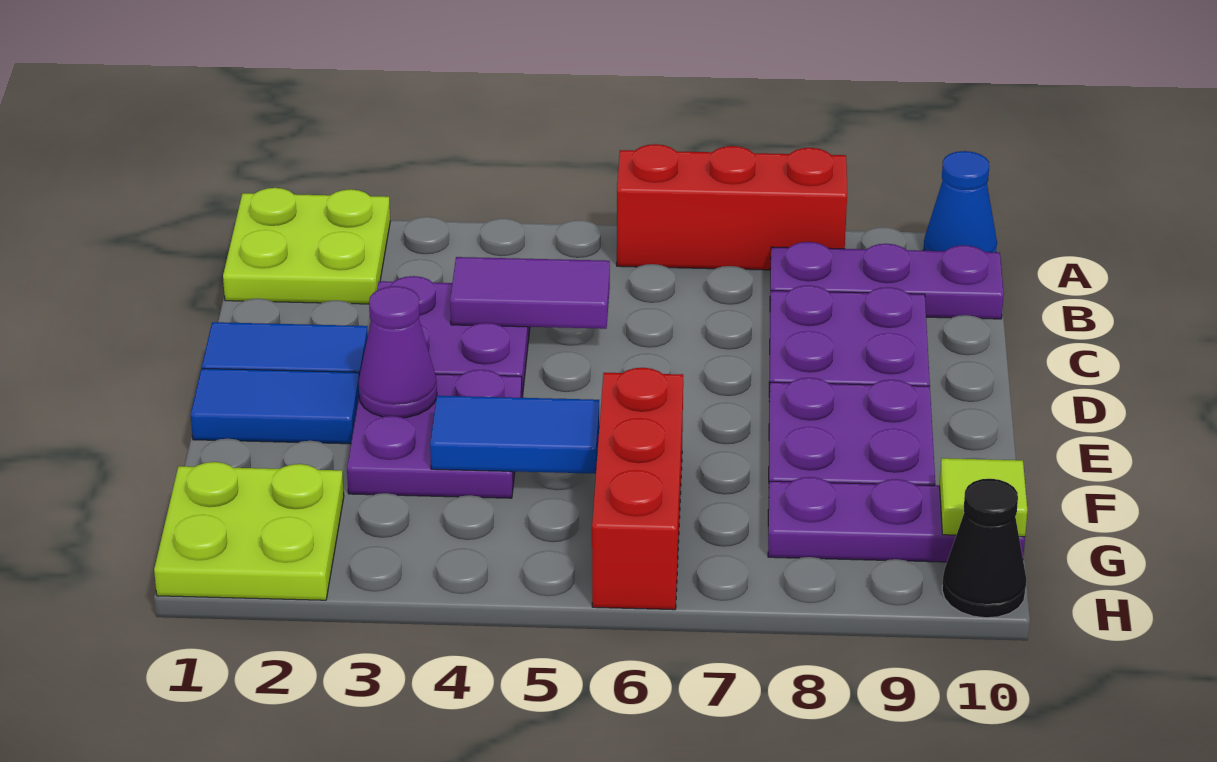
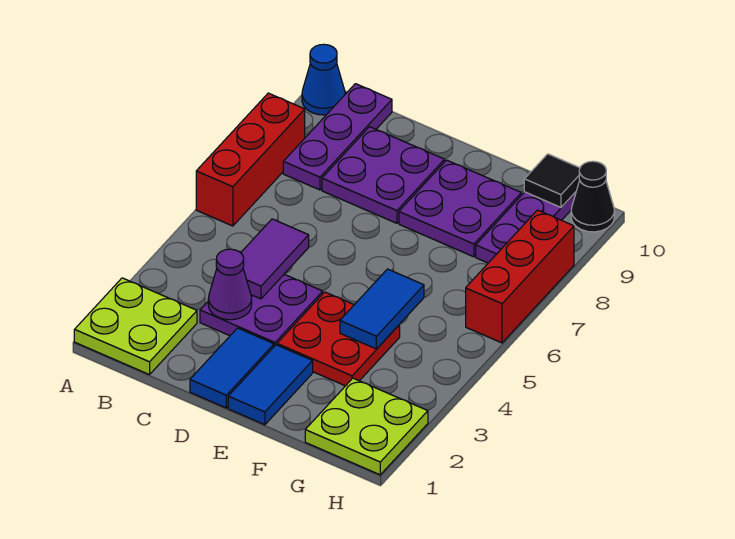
purple plate E3:F4 level 1 -> red plate E3:F4 level 1
purple cone E3 level 2 -> purple cone C3 level 2
red brick F6:H6 level 1 -> red brick H6:H8 level 1
lime tile G10 level 2 -> black tile G10 level 2

